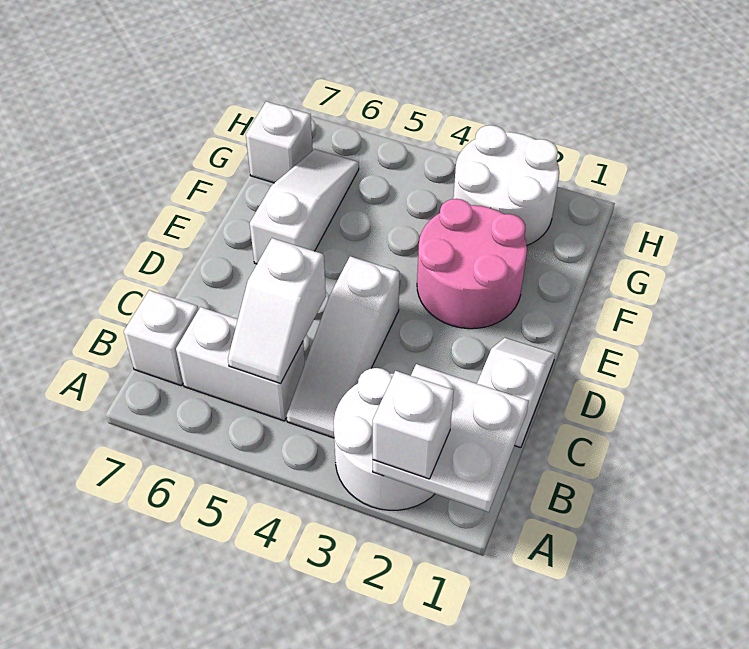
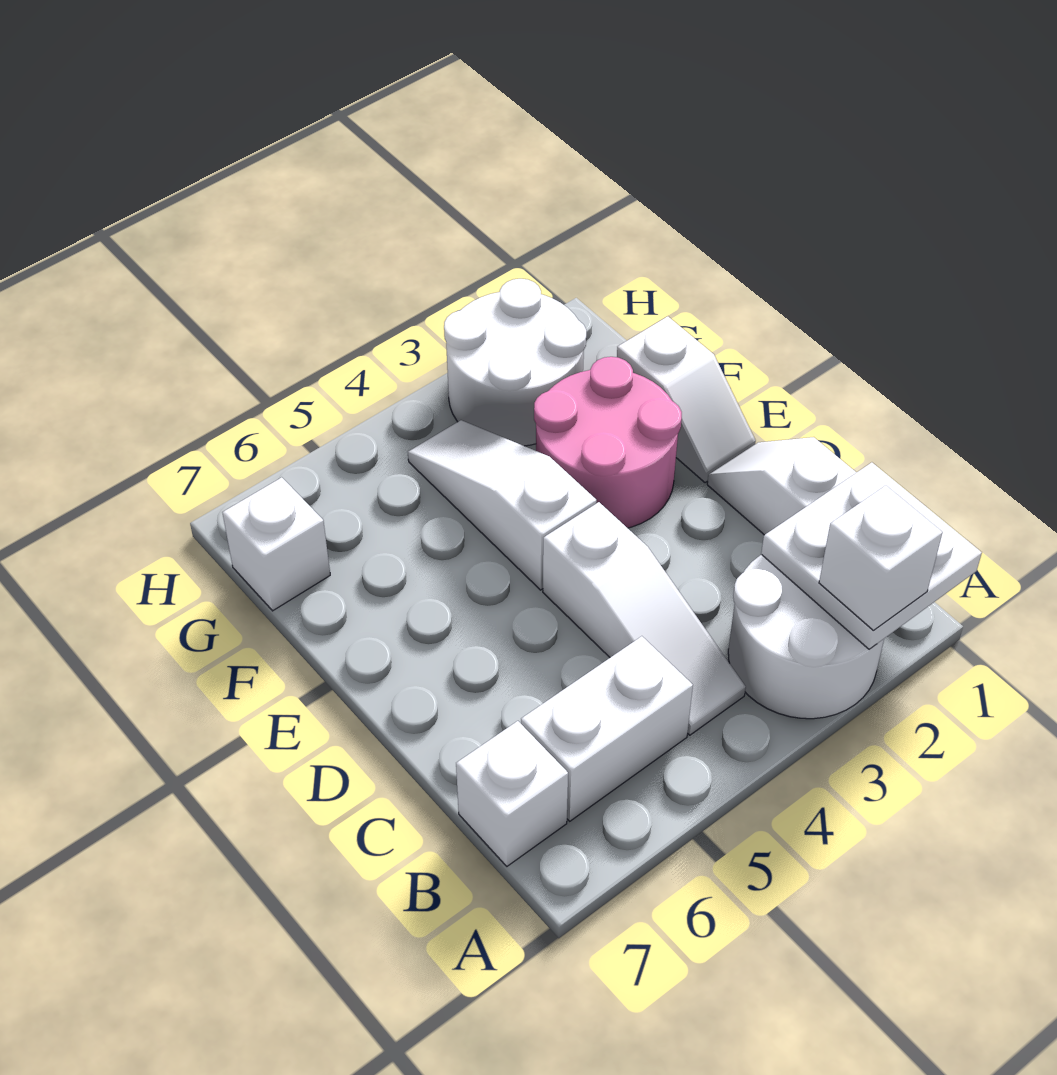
white slope B5:C5 level 2 top C -> white slope E1:F1 level 1 top F
white slope E6:G6 level 1 top E -> white slope E4:G4 level 1 top E

